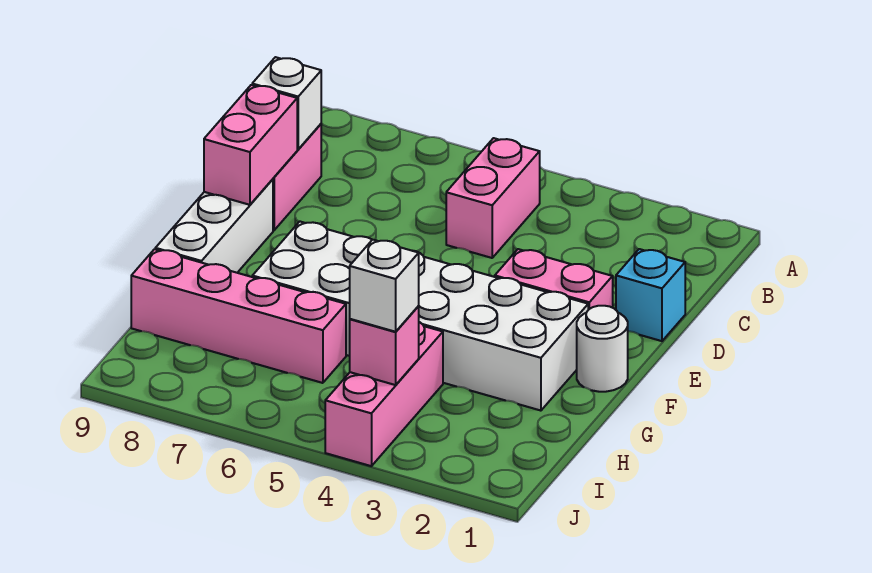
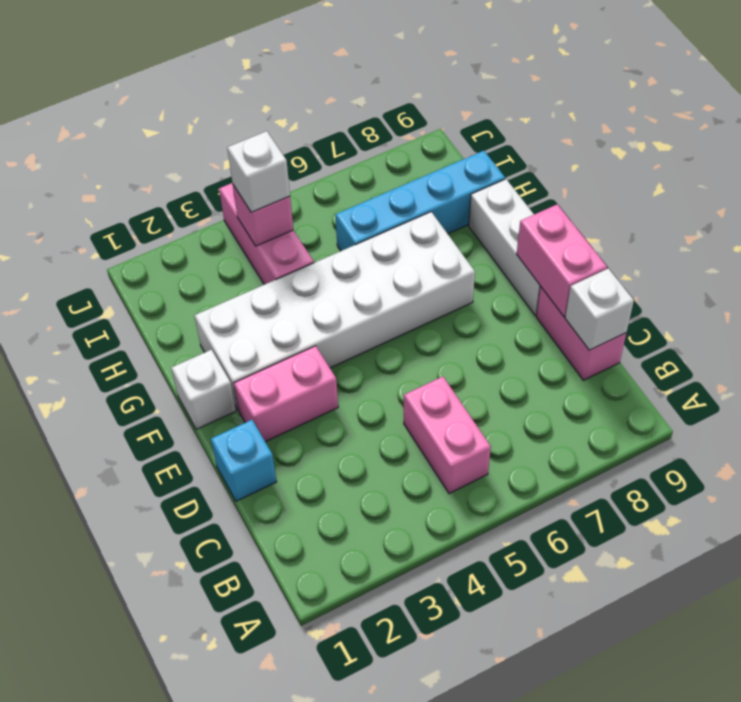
white round brick F1 level 1 -> white brick F1 level 1
pink brick H6:H9 level 1 -> cyan brick H6:H9 level 1

